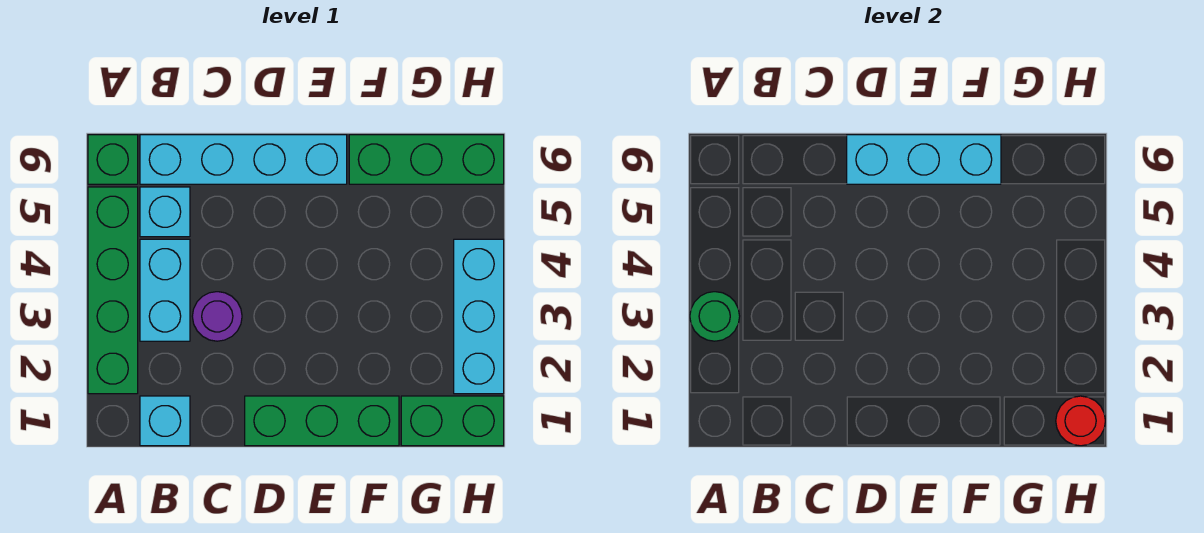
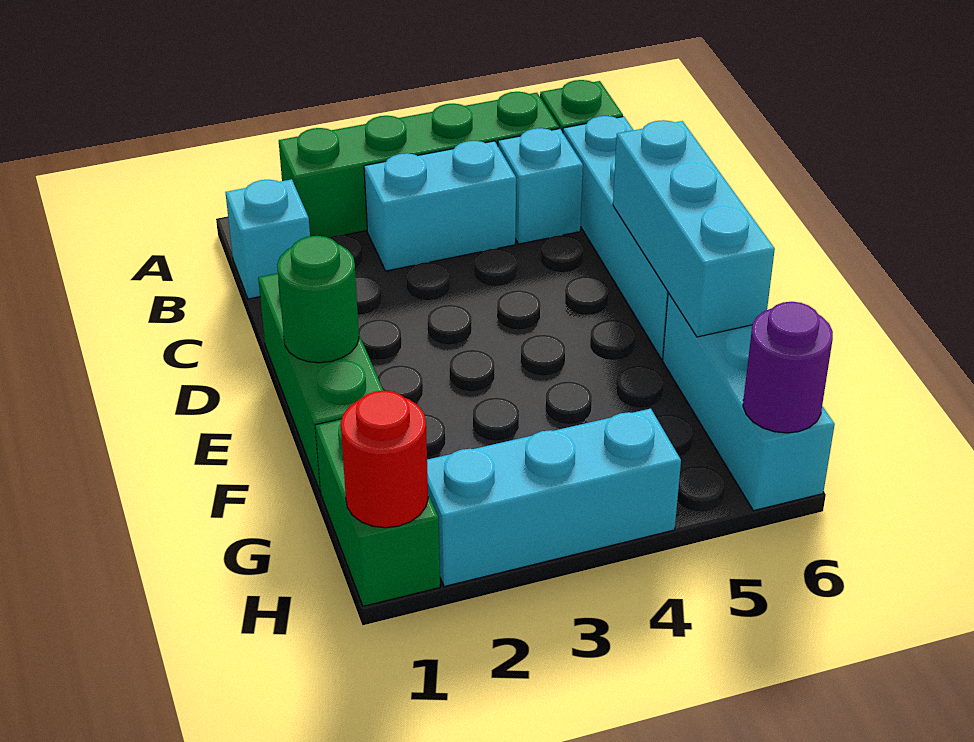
green round brick A3 level 2 -> green round brick E1 level 2
purple round brick C3 level 1 -> purple round brick H6 level 2
green brick F6:H6 level 1 -> cyan brick F6:H6 level 1

